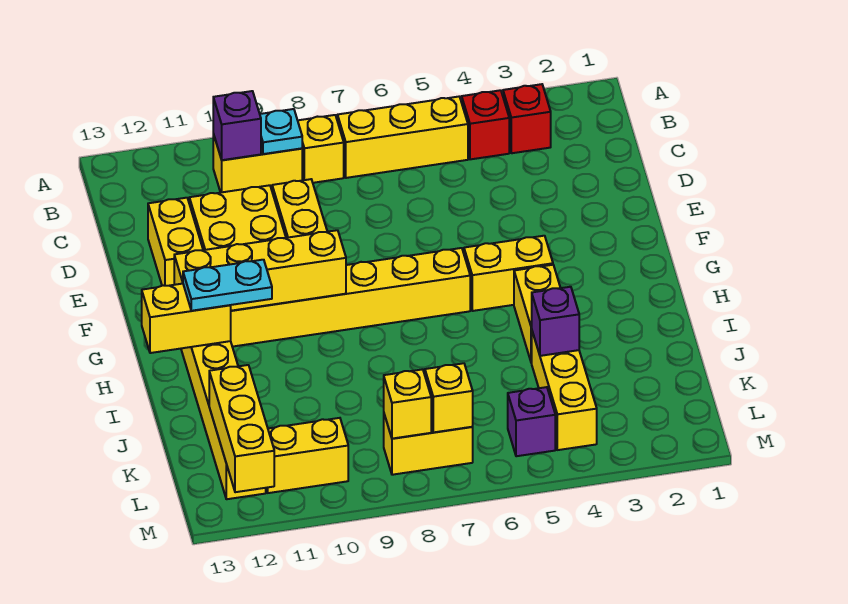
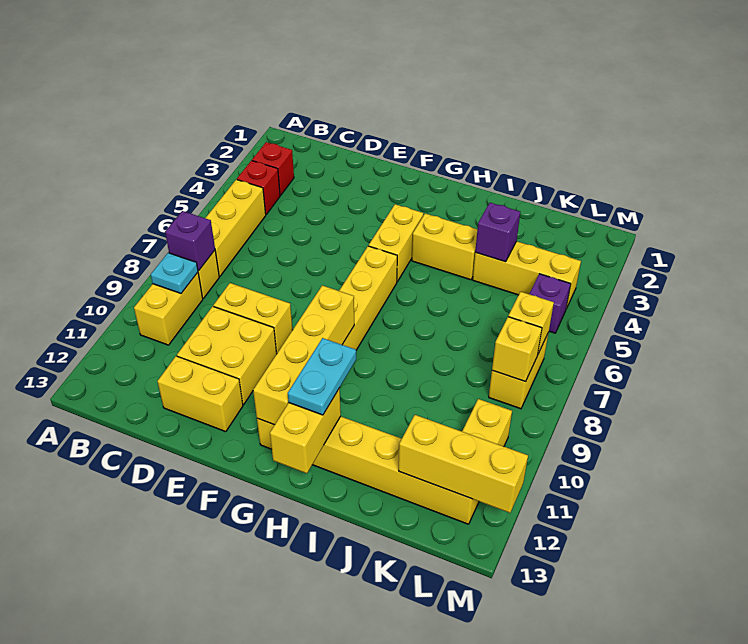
purple brick B10 level 2 -> purple brick B8 level 2

